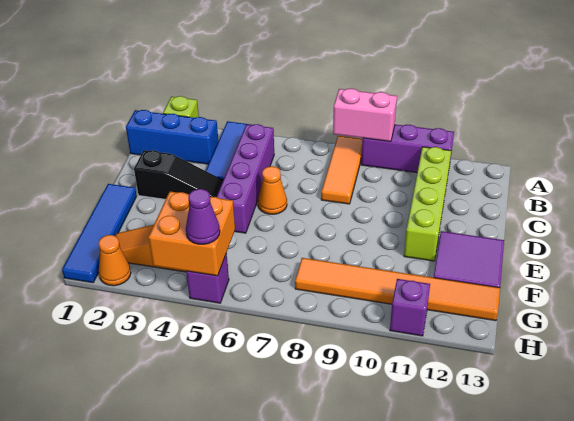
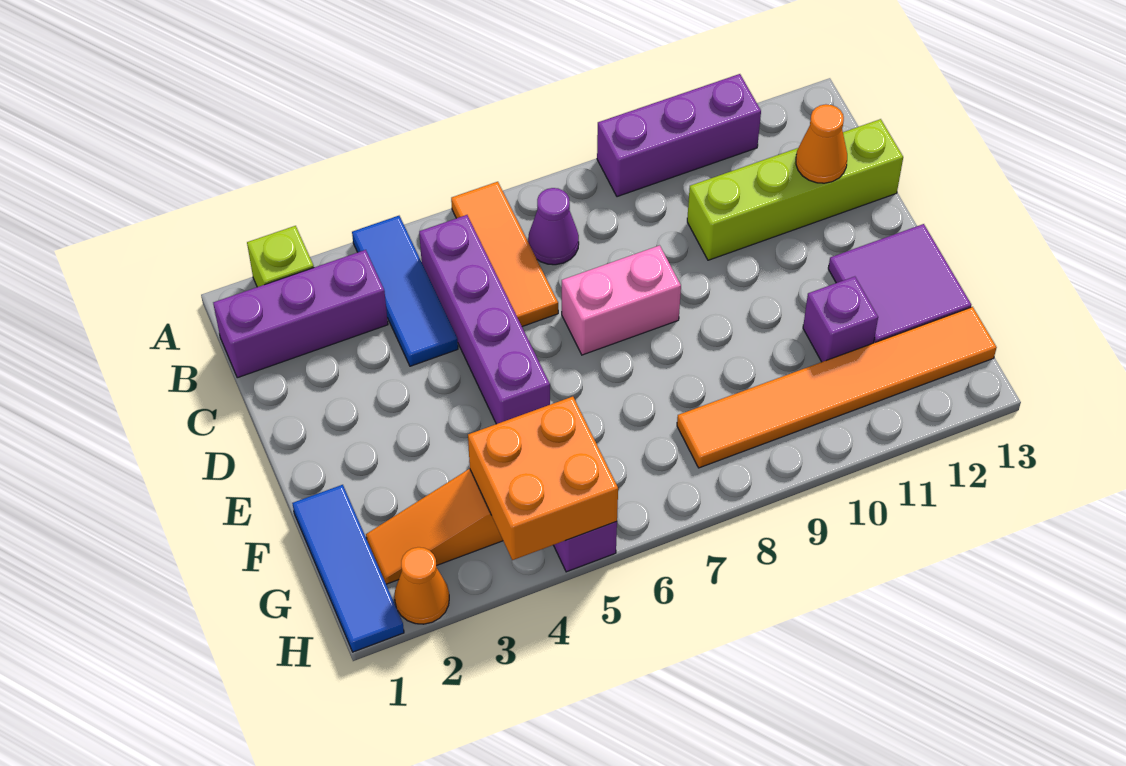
orange tile A8:C8 level 1 -> orange tile A6:C6 level 1
pink brick A8:A9 level 2 -> pink brick D7:D8 level 1
blue brick B1:B3 level 1 -> purple brick B1:B3 level 1
lime brick B11:E11 level 1 -> lime brick C10:C13 level 1
black slope D2:D4 level 1 top 2 -> none
orange cone D6 level 1 -> orange cone C12 level 2
blue tile E1:H1 level 1 -> blue tile F1:H1 level 1
purple cone H5 level 3 -> purple cone B7 level 1
purple brick H11 level 1 -> purple brick F11 level 1

